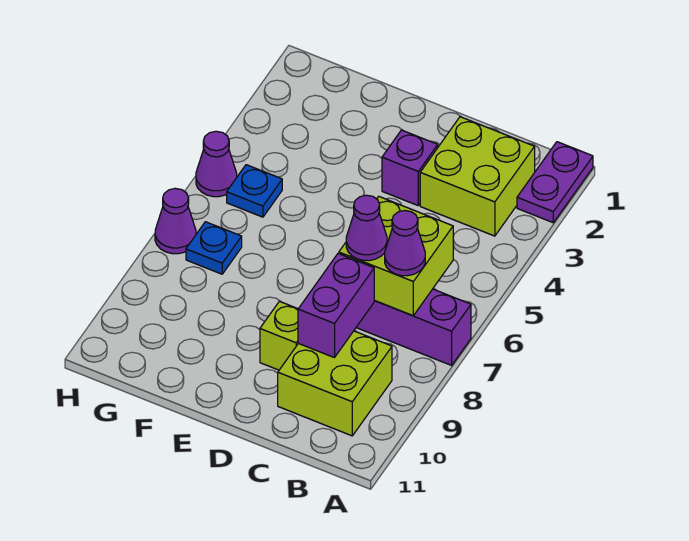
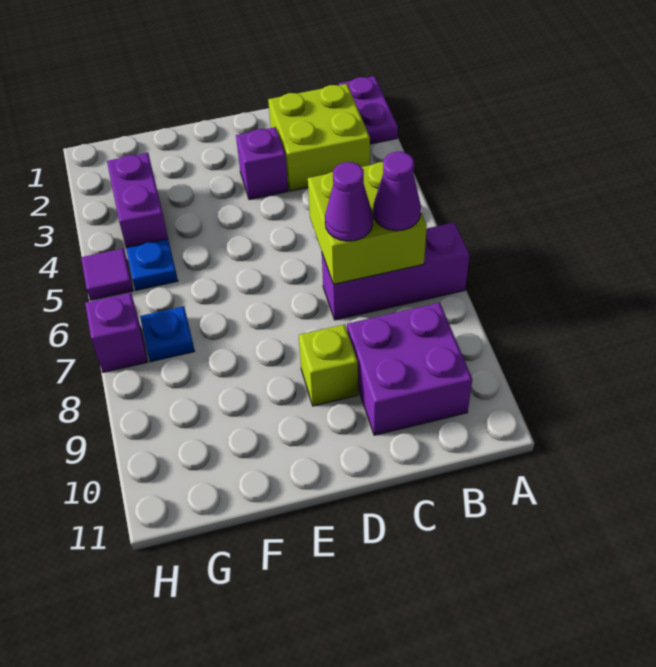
lime brick B9:C10 level 1 -> purple brick B9:C10 level 1
purple brick C8:C9 level 2 -> purple brick G3:G4 level 1
purple cone H5 level 1 -> purple tile H5 level 1
purple cone H7 level 1 -> purple brick H7 level 1

